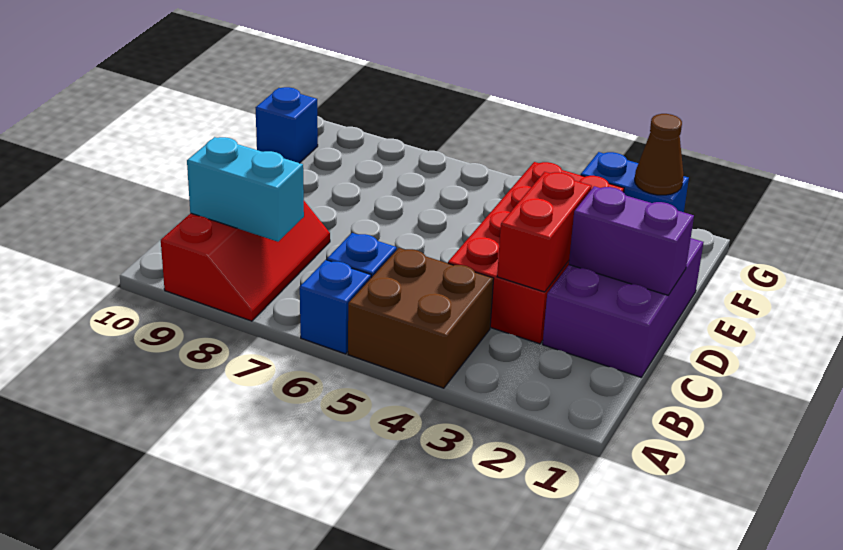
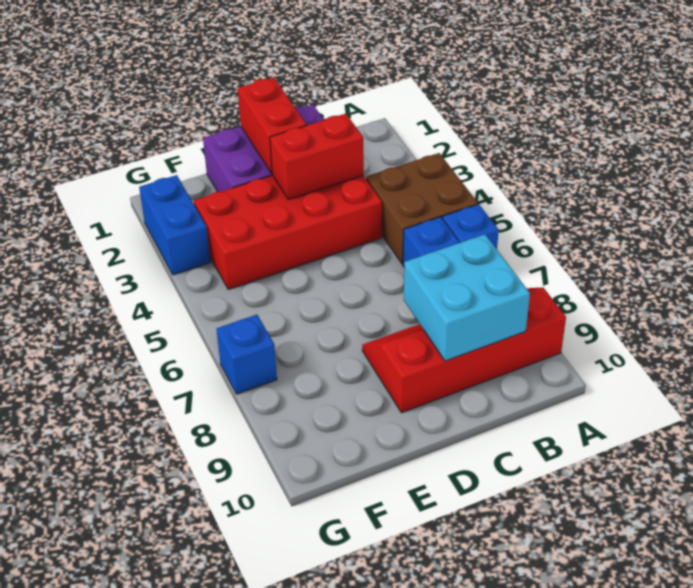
red slope A8:C9 level 1 top 9 -> red slope A8:D9 level 1 top 9
cyan brick B8:B9 level 2 -> cyan brick B8:C9 level 2
purple brick D1:D2 level 2 -> red brick D1:D2 level 2
blue brick F10 level 1 -> blue brick G7 level 1
brown cone G2 level 2 -> none

